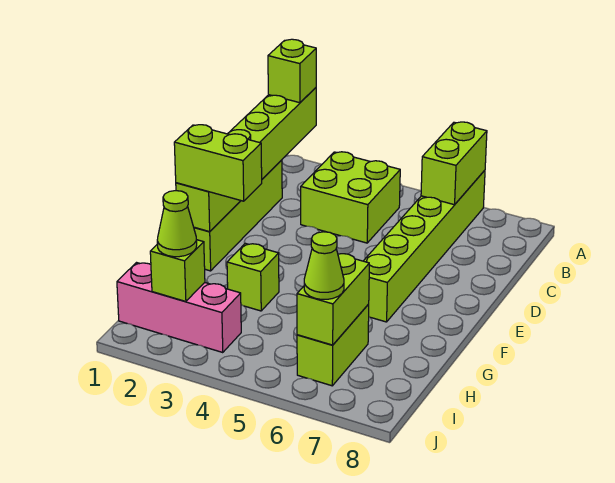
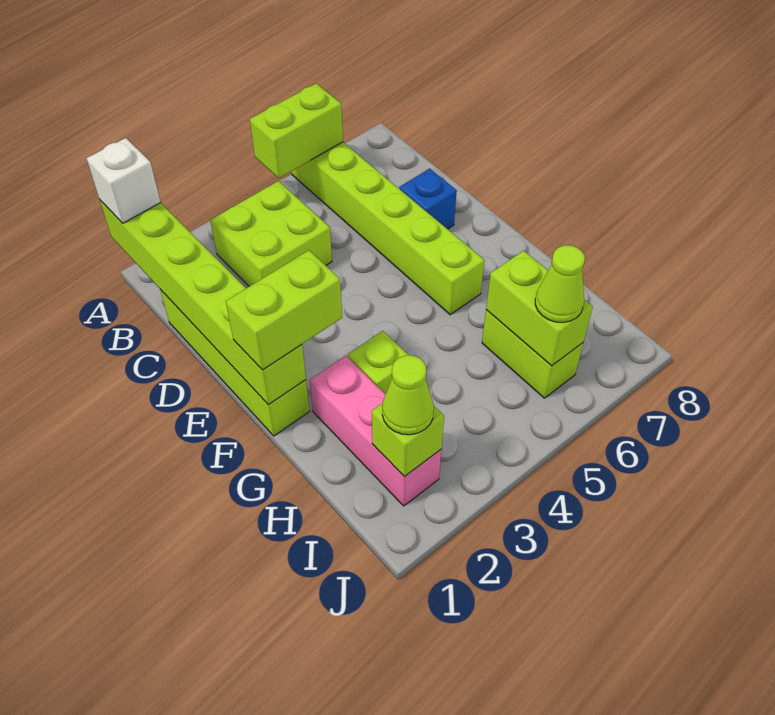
lime brick A1 level 3 -> white brick A1 level 3
lime brick A6:B6 level 2 -> lime brick A5:A6 level 2
none -> blue brick D7 level 1
pink brick I1:I3 level 1 -> pink brick G2:I2 level 1

